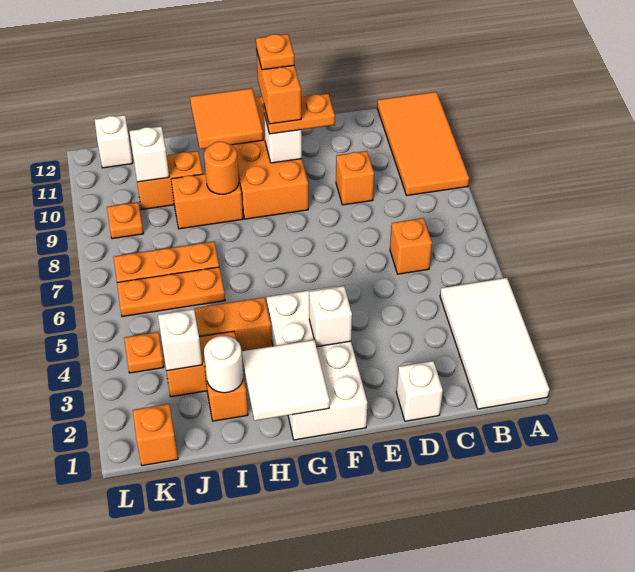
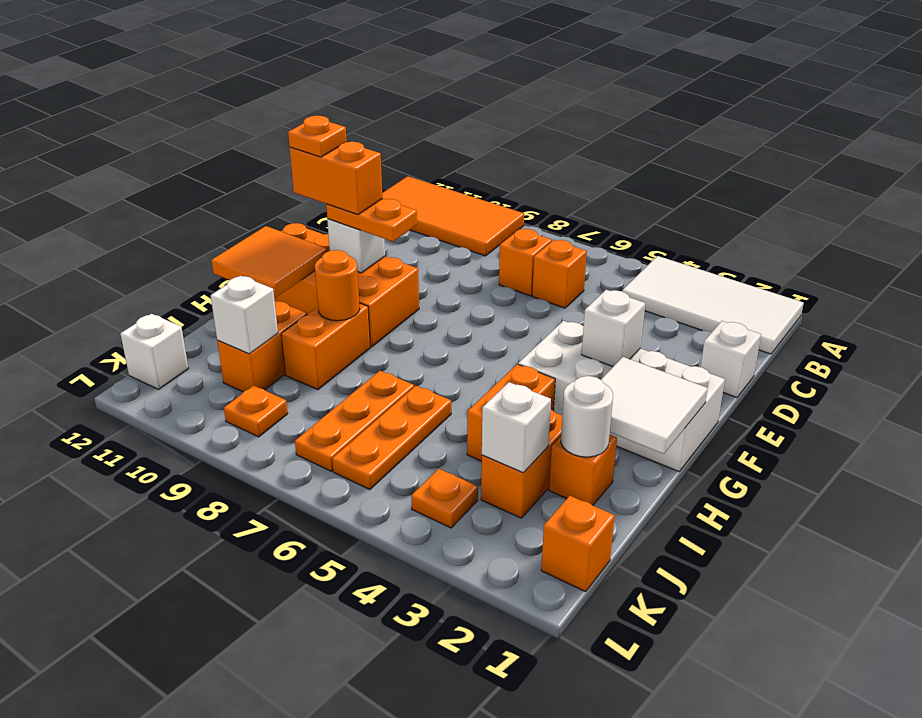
orange brick D9 level 1 -> orange brick C7 level 1
orange plate E10:F10 level 3 -> orange plate F9:F10 level 3

